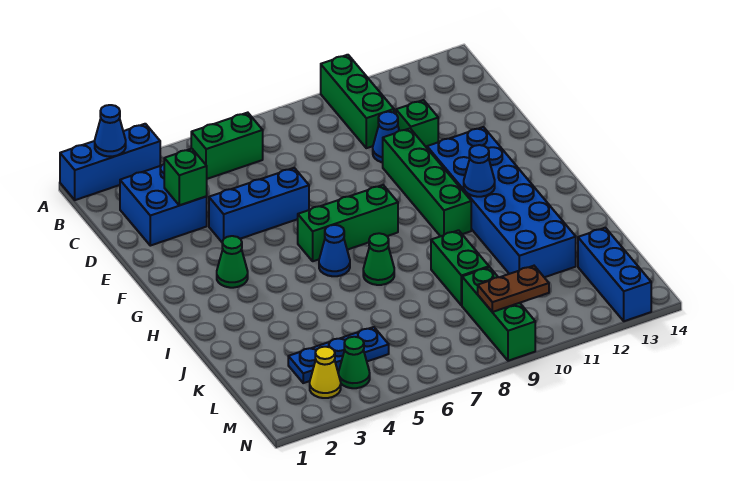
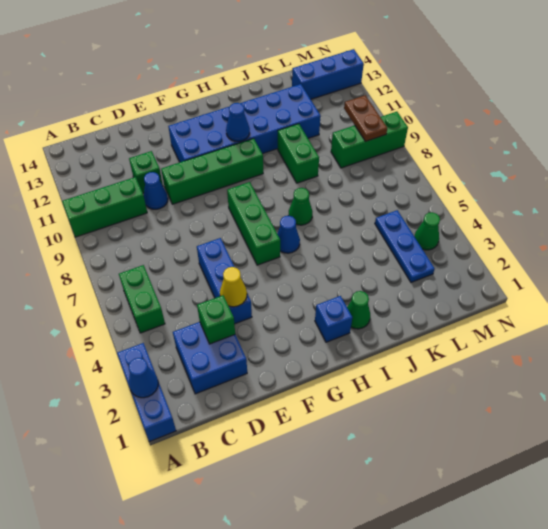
green cone G3 level 1 -> green cone I2 level 1
none -> blue brick H2 level 1
green brick J9:K9 level 1 -> green brick J9:J10 level 1
yellow cone M3 level 1 -> yellow cone E4 level 2

